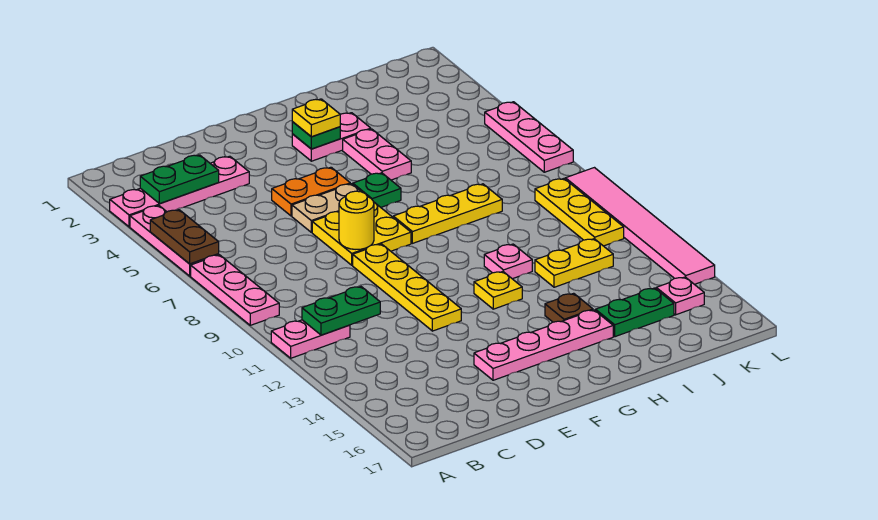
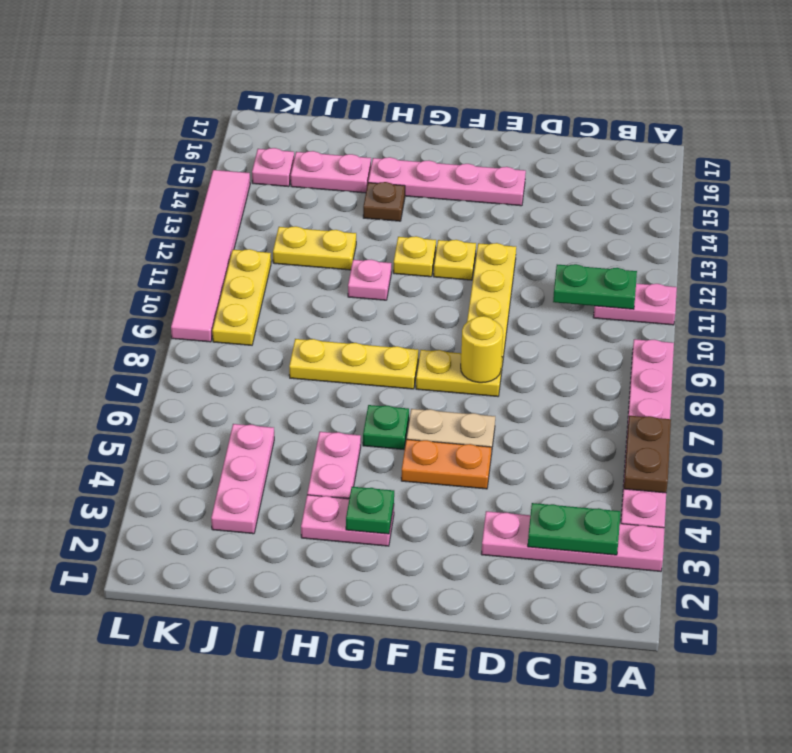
yellow plate E7:F8 level 1 -> yellow plate E8:F8 level 1
yellow plate G3 level 3 -> yellow plate F12 level 1
green plate I15:J15 level 1 -> pink plate I15:J15 level 1
pink plate L5:L7 level 1 -> pink plate J3:J5 level 1

